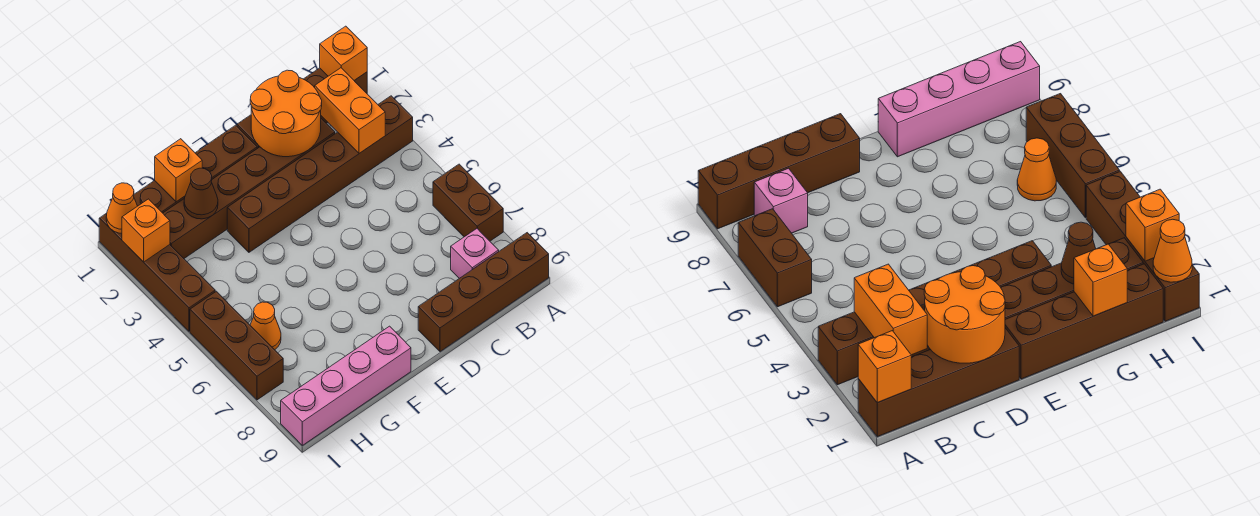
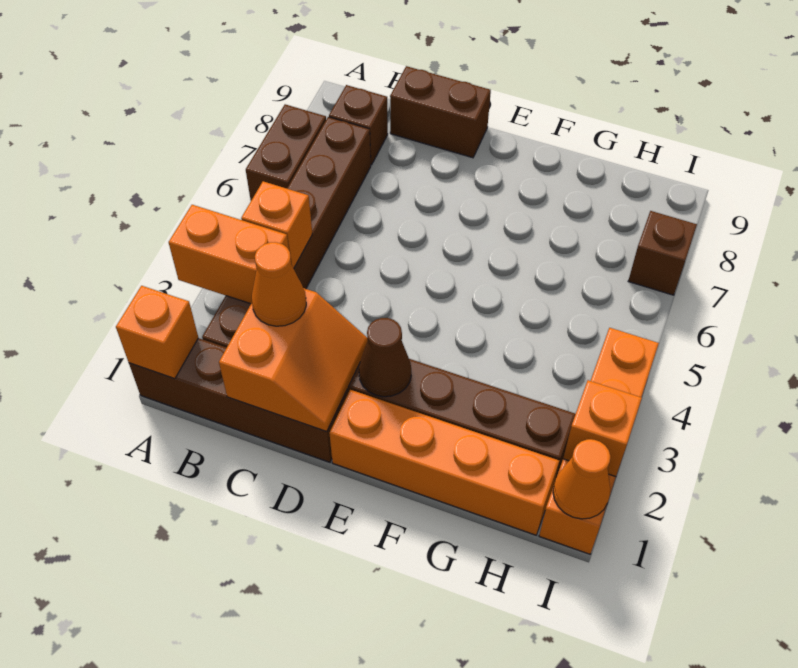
brown brick A3:F3 level 1 -> brown brick B2:B7 level 1
brown brick A9:D9 level 1 -> brown brick C9:D9 level 1
orange brick B2:B3 level 2 -> orange brick A3:B3 level 2
pink brick B8 level 1 -> brown brick B8 level 1
orange round brick C1:D2 level 2 -> orange slope C1:D2 level 2 top C
brown brick E1:H1 level 1 -> orange brick E1:H1 level 1
pink brick F9:I9 level 1 -> none
orange brick G1 level 2 -> orange brick B4 level 2
brown cone G2 level 2 -> brown cone E2 level 2
orange cone H6 level 1 -> orange cone C2 level 3
brown brick I1:I4 level 1 -> orange brick I1:I4 level 1
brown brick I5:I7 level 1 -> brown brick I7 level 1

